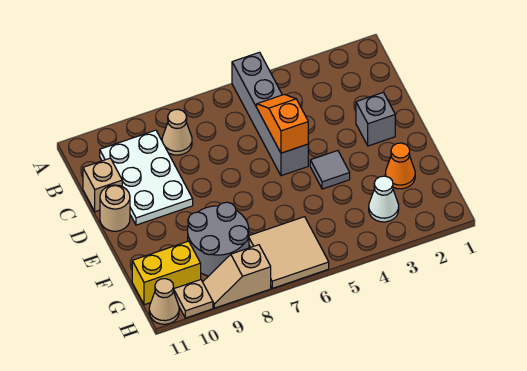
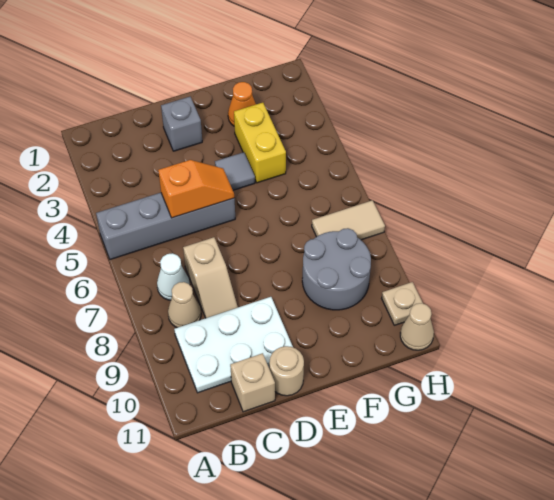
orange slope C5:D5 level 2 top D -> orange slope C5:D5 level 2 top C
white cone G3 level 1 -> white cone B7 level 1
tan tile G6:H7 level 1 -> tan tile G7:H7 level 1
yellow brick G10:G11 level 1 -> yellow brick F3:F4 level 1
tan slope H8:H9 level 1 top 8 -> tan slope C7:C8 level 1 top 7

